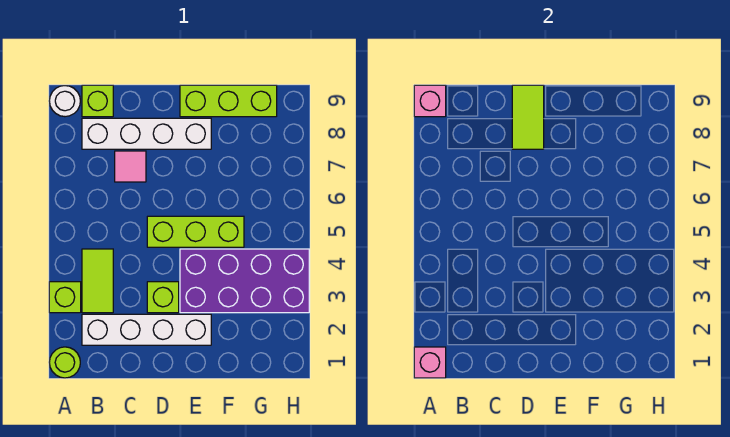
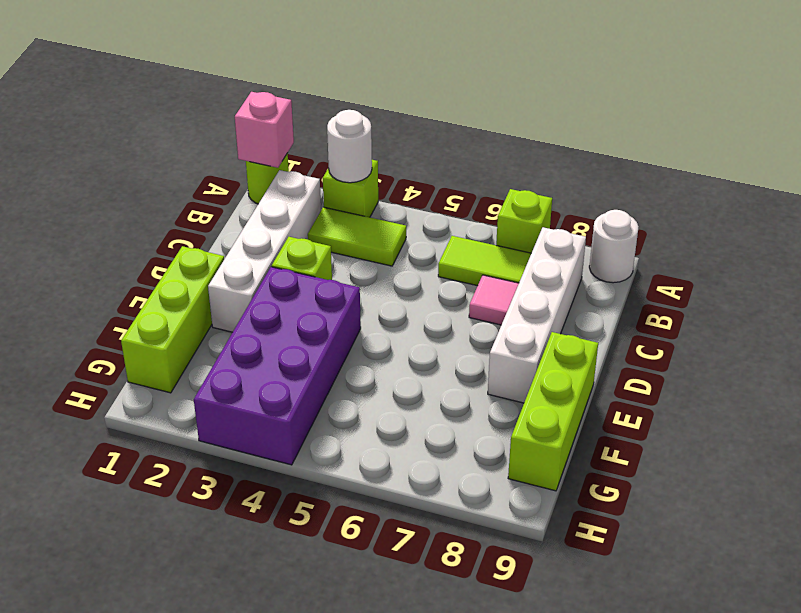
none -> white round brick A3 level 2
pink brick A9 level 2 -> none
lime brick B9 level 1 -> lime brick A7 level 1
lime brick D5:F5 level 1 -> lime brick E1:G1 level 1
lime tile D8:D9 level 2 -> lime tile B6:B7 level 1

